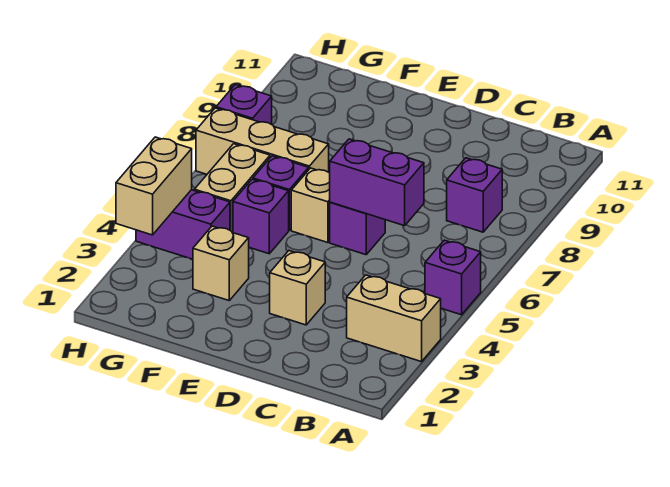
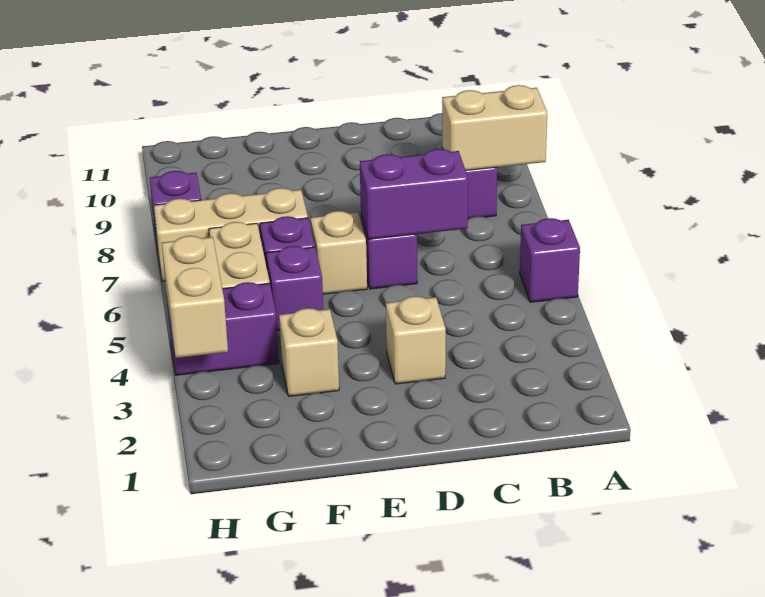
tan brick A3:B3 level 1 -> tan brick A8:B8 level 2

